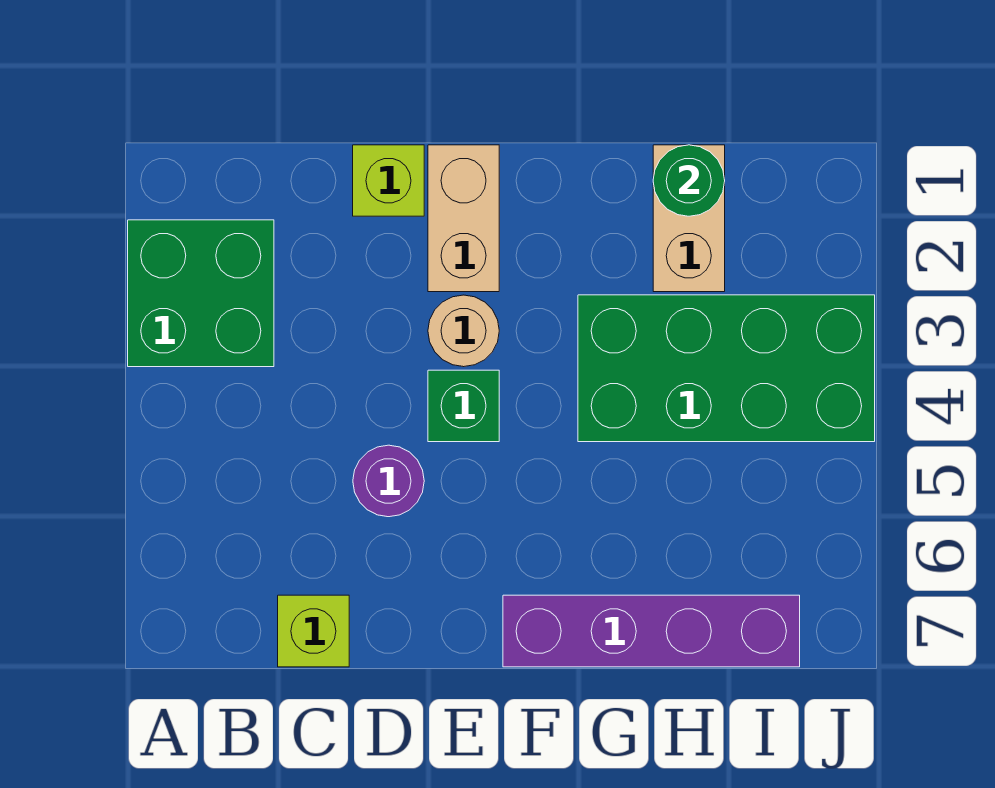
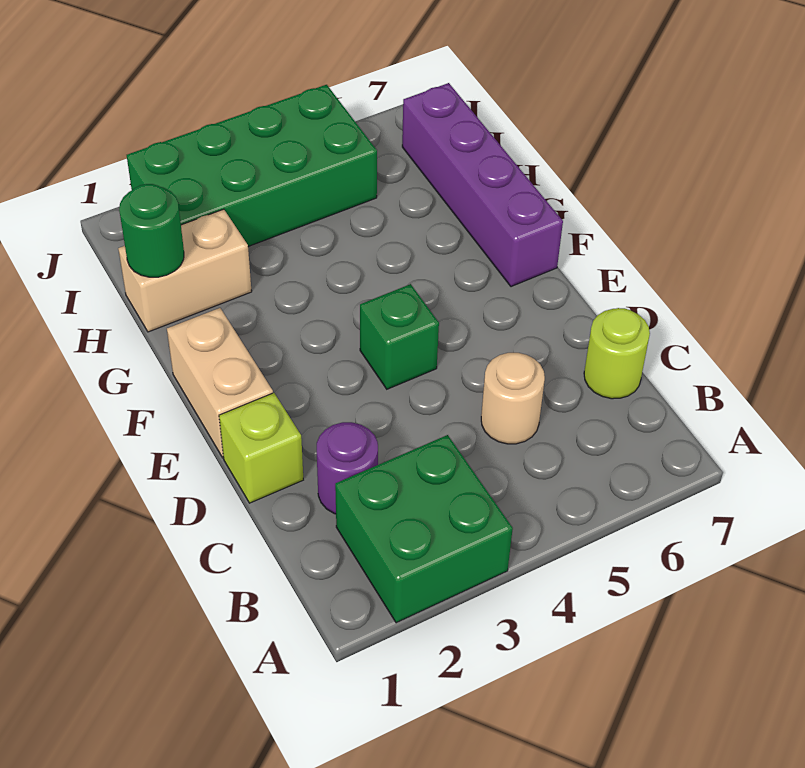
lime brick C7 level 1 -> lime round brick C7 level 1
purple round brick D5 level 1 -> purple round brick C2 level 1
tan brick E1:E2 level 1 -> tan brick E1:F1 level 1
tan round brick E3 level 1 -> tan round brick C5 level 1
green brick G3:J4 level 1 -> green brick I2:J5 level 1

